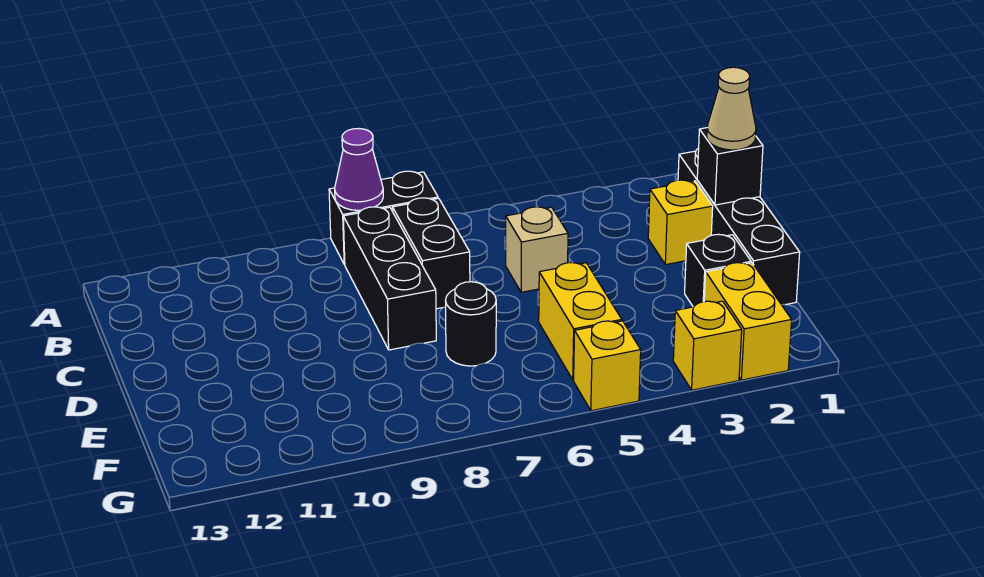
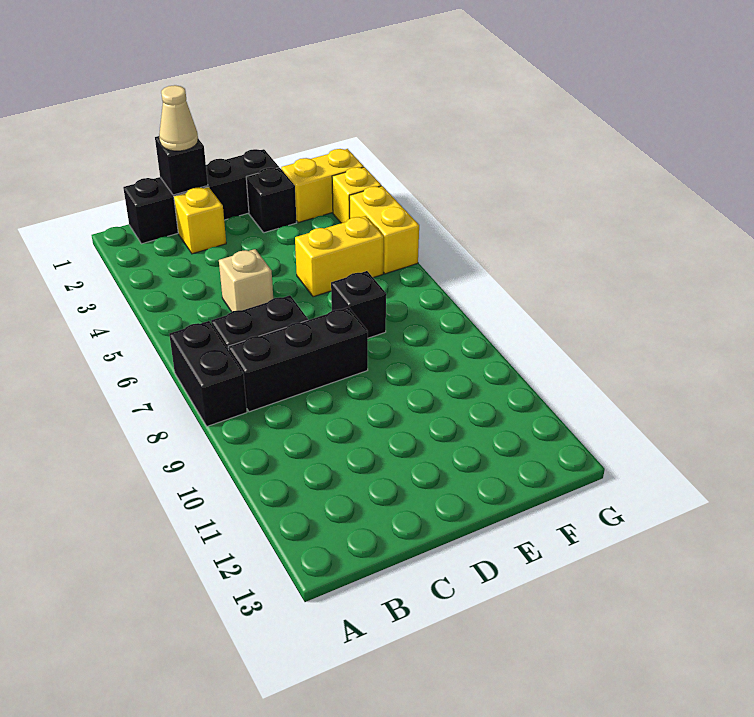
purple cone A8 level 2 -> none
black round brick E7 level 1 -> black brick E7 level 1
yellow brick G5 level 1 -> yellow brick G4:G5 level 1

